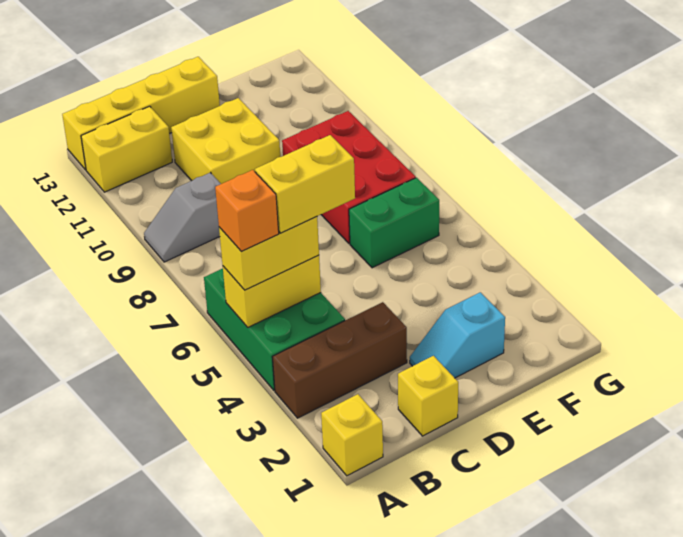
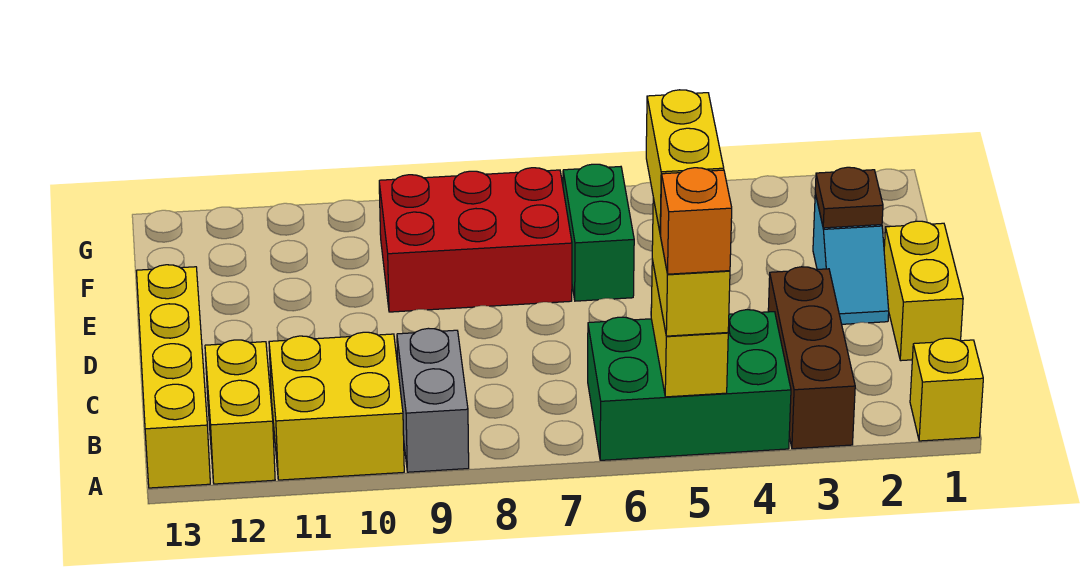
grey slope A9:B9 level 1 top B -> grey brick A9:B9 level 1
yellow brick C1 level 1 -> yellow brick C1:D1 level 1
yellow brick C10:D11 level 1 -> yellow brick A10:B11 level 1
none -> brown plate E2 level 2

